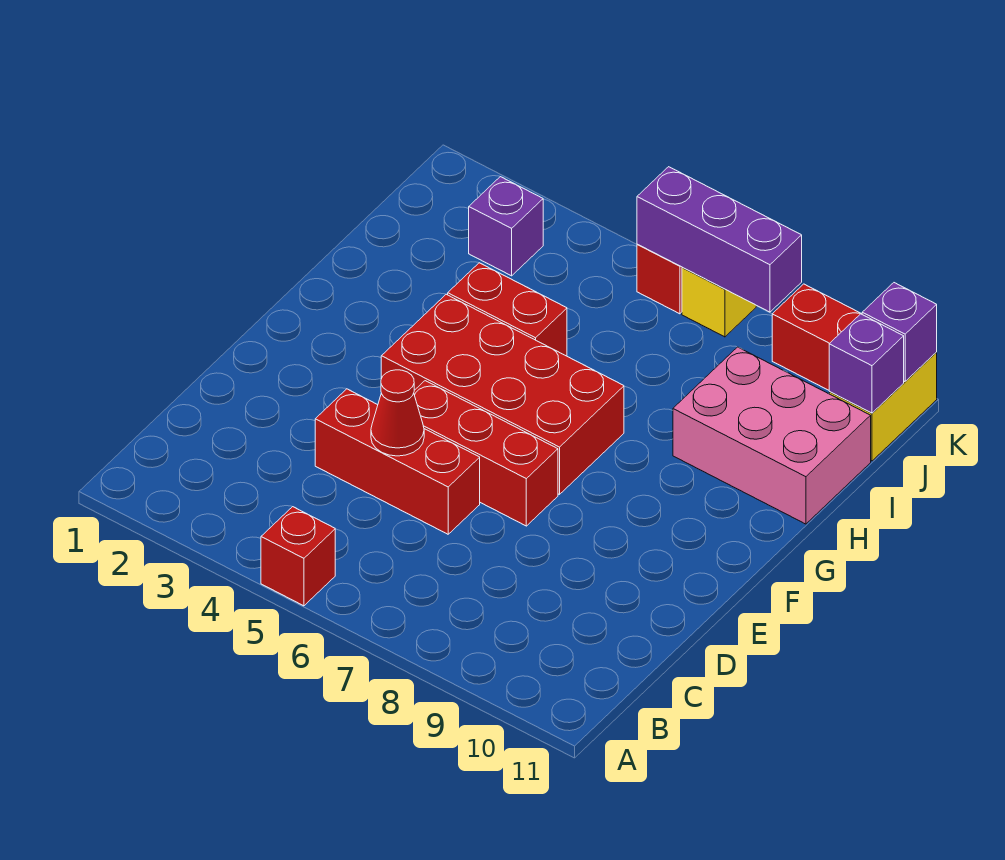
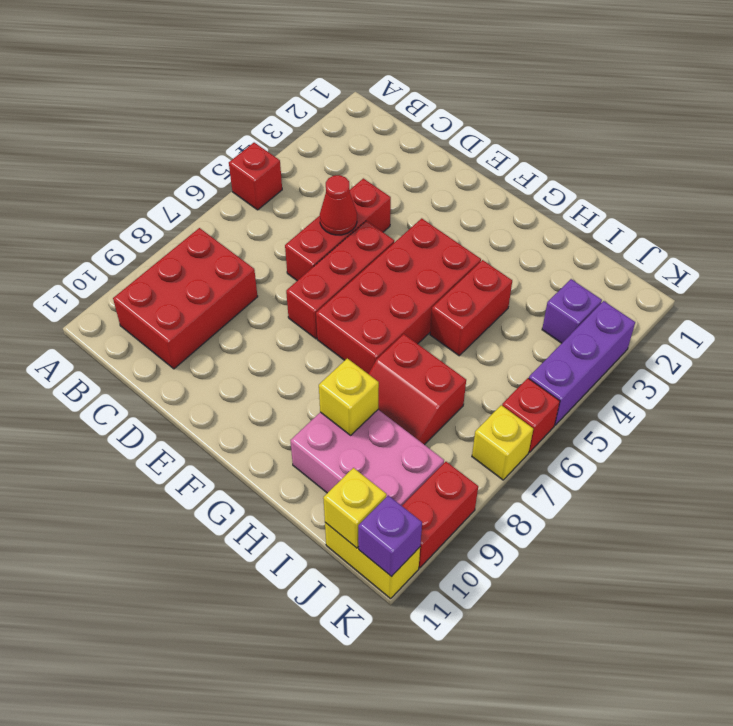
none -> red brick B8:C10 level 1
none -> red slope H7:I8 level 1 top 7
pink brick H9:I11 level 1 -> pink brick H9:J10 level 1
none -> yellow brick H9 level 2
purple brick J11 level 2 -> yellow brick J11 level 2
purple brick K6:K8 level 2 -> purple brick K3:K5 level 1

